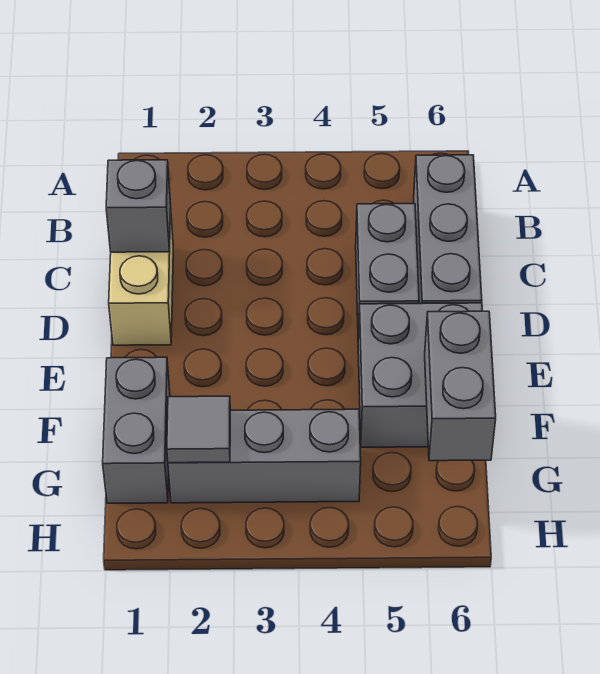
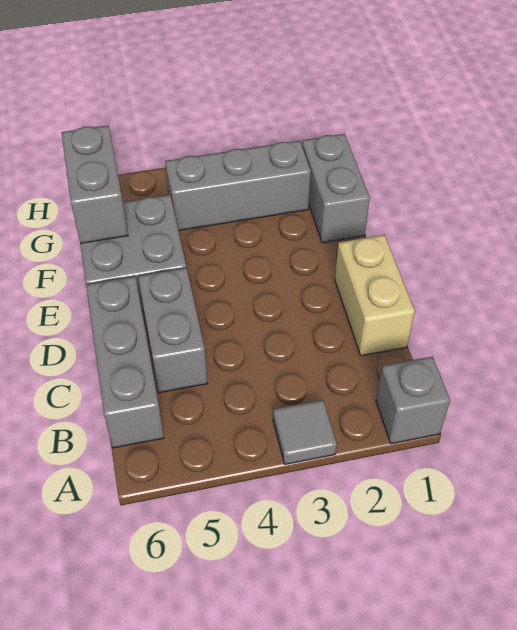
grey brick C1 level 2 -> grey brick A1 level 1
grey tile G2 level 2 -> grey tile A3 level 1

